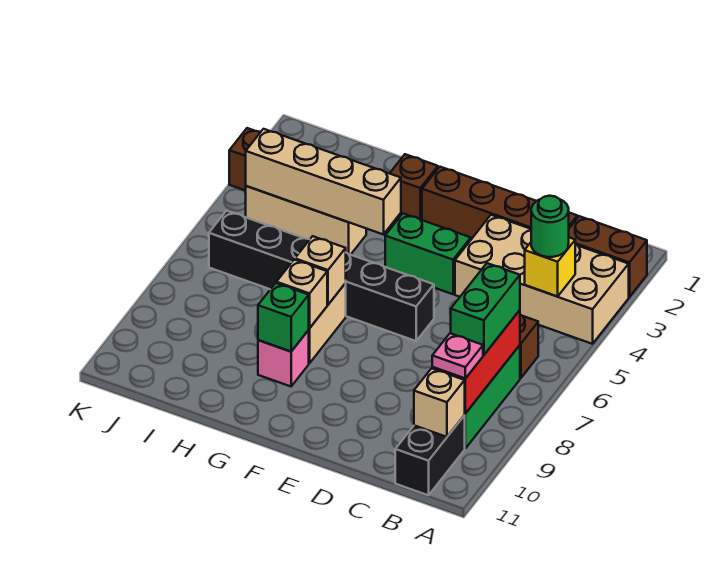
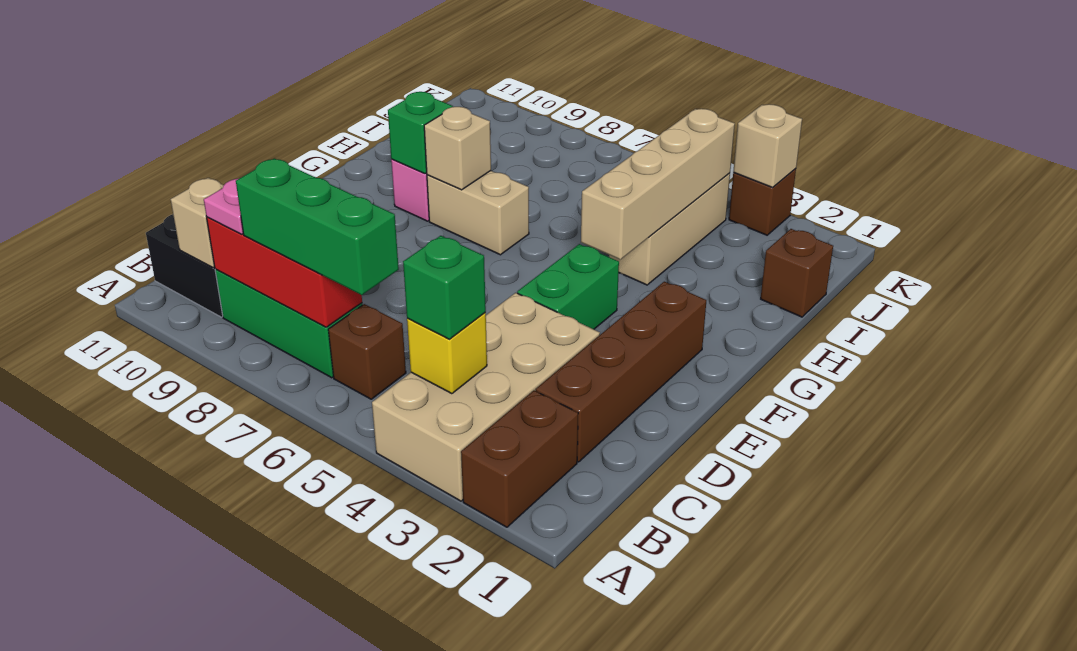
green round brick B4 level 3 -> green brick B4 level 3
green brick B7:B8 level 3 -> green brick B6:B8 level 3
black brick E6:J6 level 1 -> none
brown brick G2 level 1 -> brown brick I1 level 1
tan brick G7 level 2 -> tan brick K3 level 2

